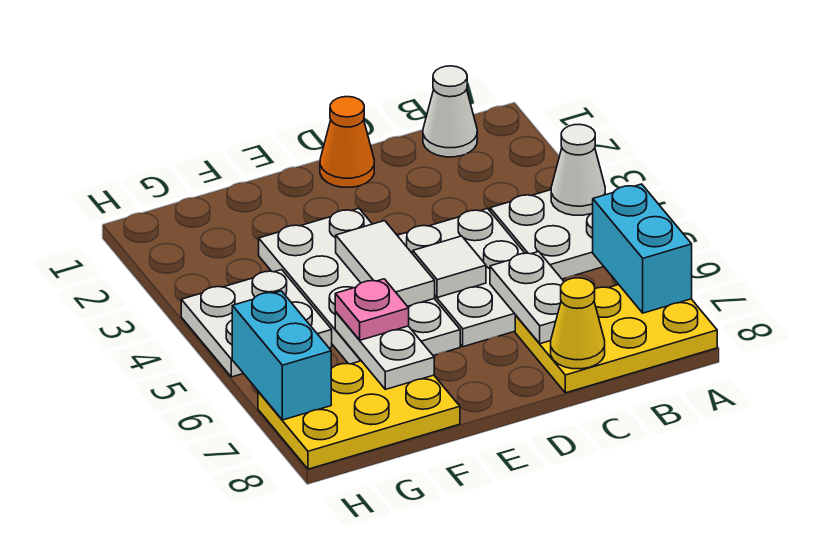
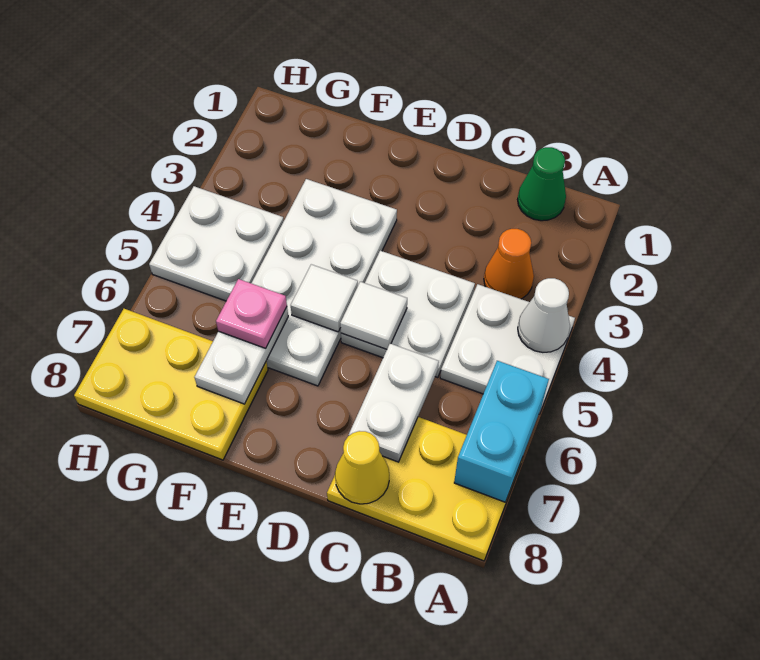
white cone B1 level 1 -> green cone B1 level 1
white plate C4:D6 level 1 -> white plate C4:D5 level 1
orange cone D1 level 1 -> orange cone B3 level 1
white tile E4:E5 level 2 -> white tile E5 level 2
cyan brick H6:H7 level 2 -> none

